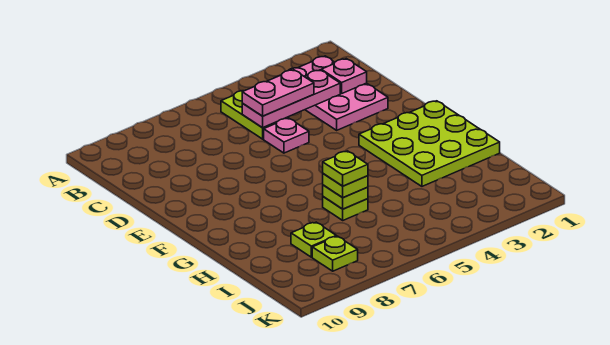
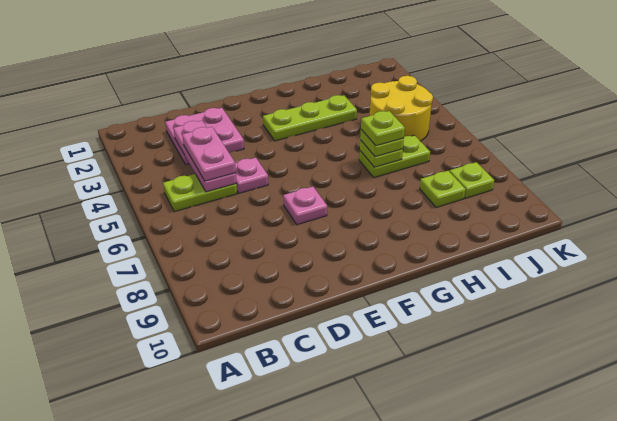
pink plate B2:D3 level 1 -> pink plate C2:D3 level 1
pink plate C2 level 2 -> pink plate E7 level 1
lime plate F1:H3 level 1 -> lime plate F3:H3 level 1
lime plate H6 level 1 -> lime plate H6:I6 level 1
none -> yellow round brick I4:J5 level 1

